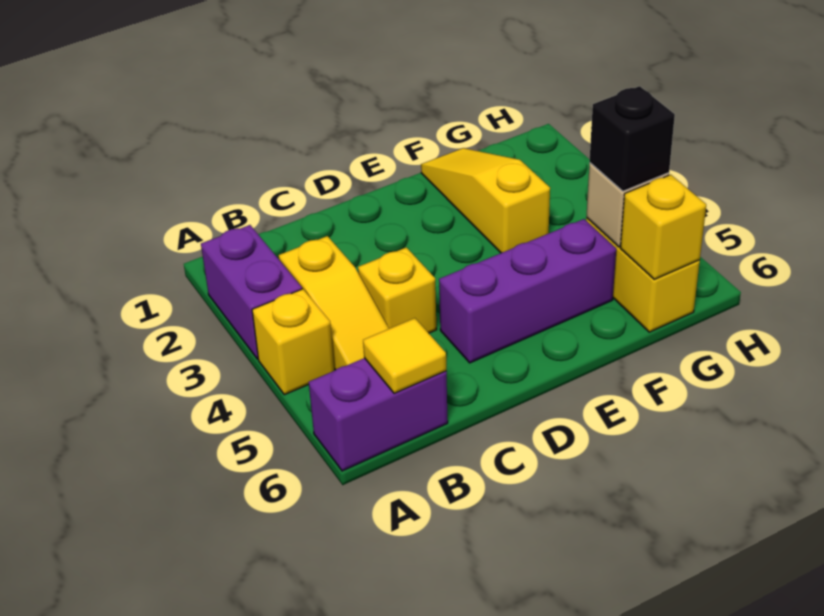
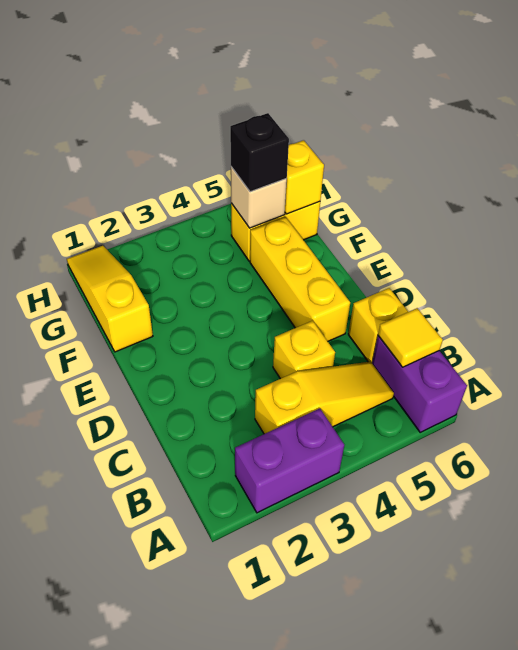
yellow brick A4 level 1 -> yellow brick C6 level 1
purple brick D5:F5 level 1 -> yellow brick D5:F5 level 1
yellow slope F1:F3 level 1 top 3 -> yellow slope F1:H1 level 1 top F

